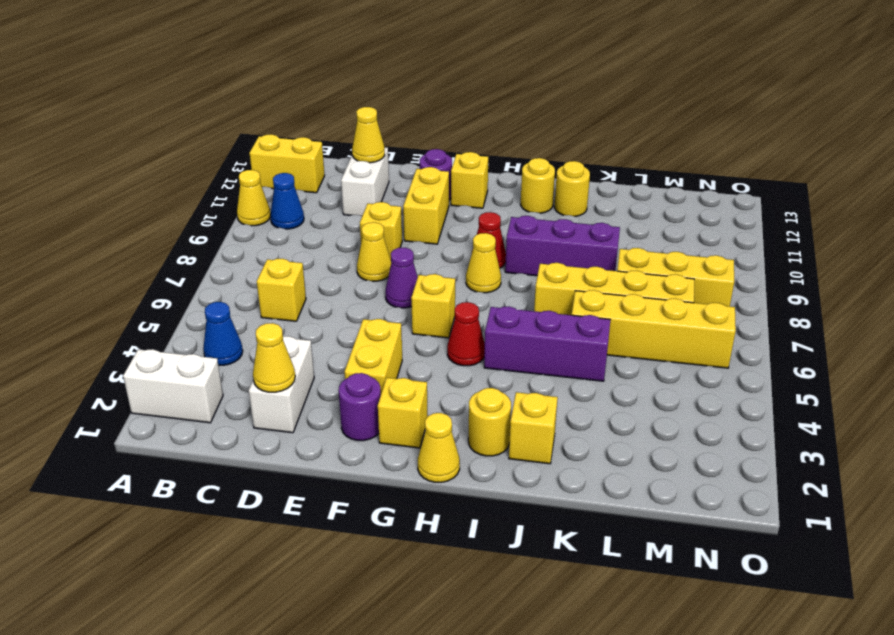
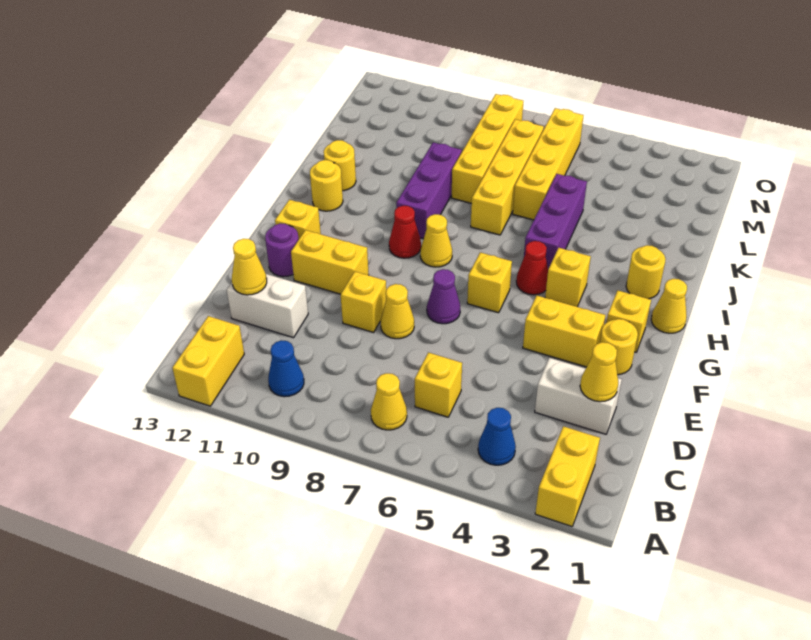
white brick A2:B2 level 1 -> yellow brick A2:B2 level 1
yellow cone A10 level 1 -> yellow cone B7 level 1
purple round brick F2 level 1 -> yellow round brick F2 level 1
yellow brick J2 level 1 -> yellow brick H4 level 1
yellow brick L8:N8 level 1 -> yellow brick K8:N8 level 1

